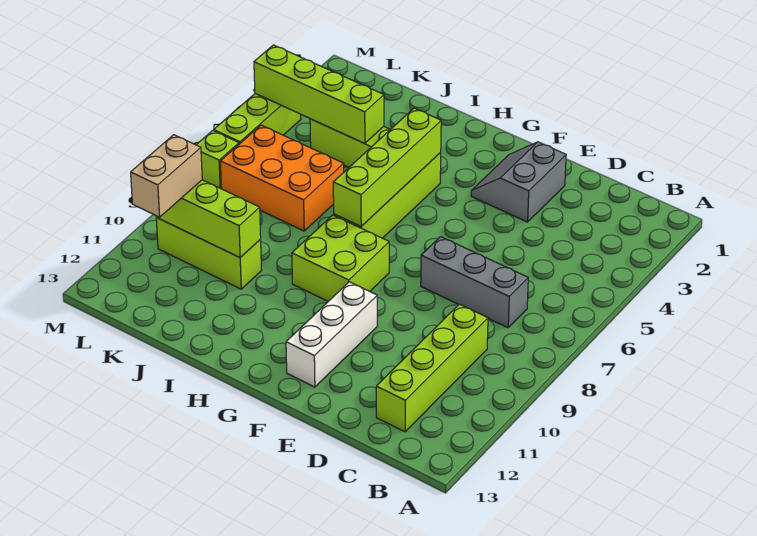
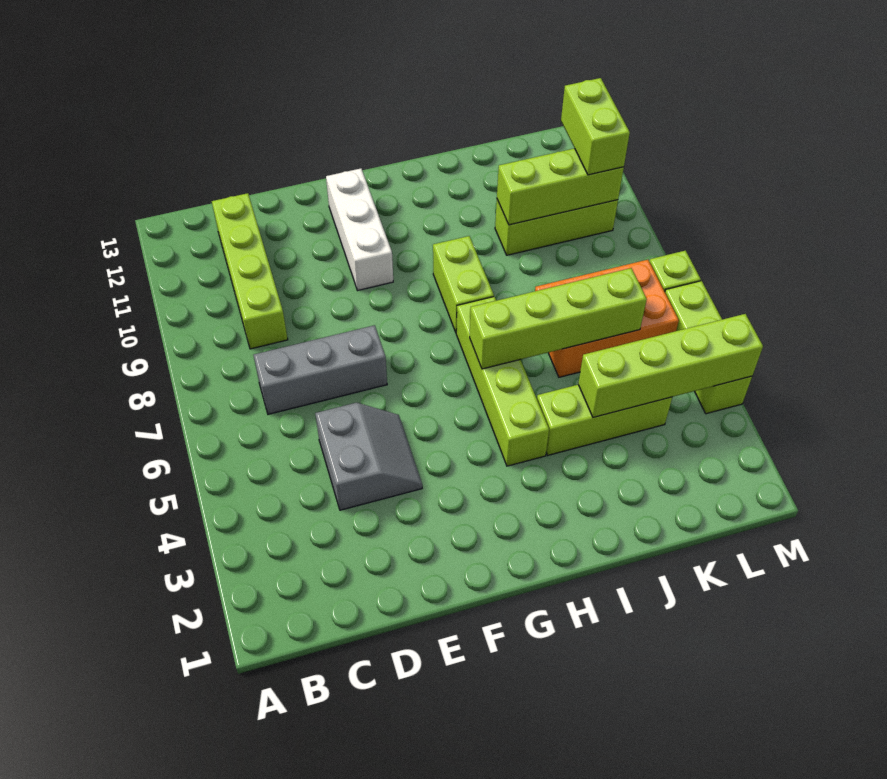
grey slope E2:F3 level 1 top E -> grey slope D4:E5 level 1 top D
lime brick G8:H9 level 1 -> lime brick H8:H9 level 1
lime brick H4:H7 level 2 -> lime brick H6:K6 level 2
tan brick L10:L11 level 3 -> lime brick L10:L11 level 3

